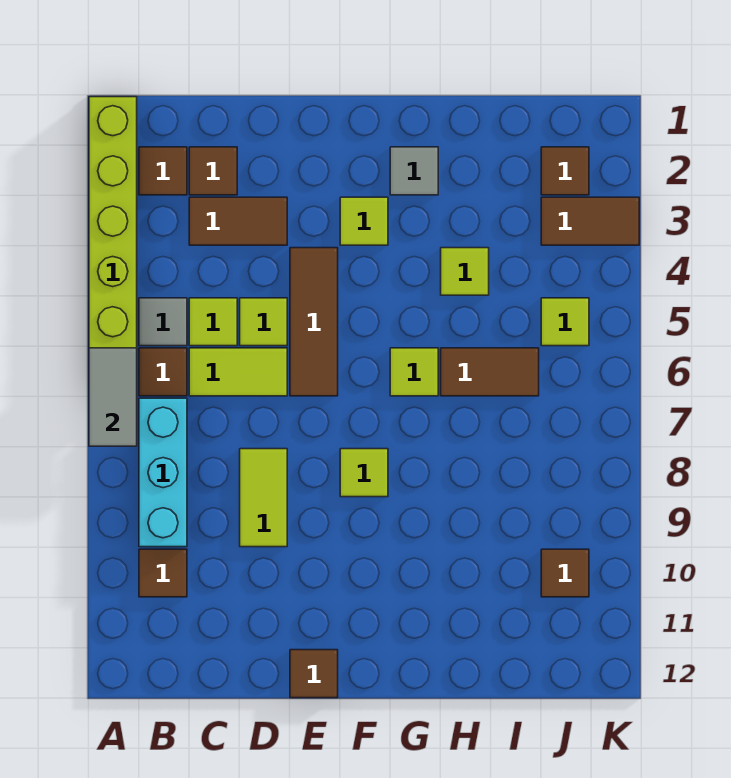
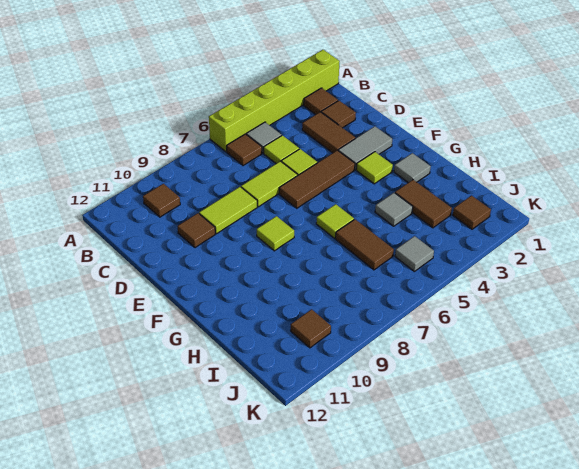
grey tile A6:A7 level 2 -> grey tile E2:E3 level 1
cyan brick B7:B9 level 1 -> none
lime tile C6:D6 level 1 -> lime tile D6:D7 level 1
brown tile E12 level 1 -> brown tile D10 level 1
lime tile H4 level 1 -> grey tile H4 level 1
brown tile J3:K3 level 1 -> brown tile H3:I3 level 1
lime tile J5 level 1 -> grey tile J5 level 1

